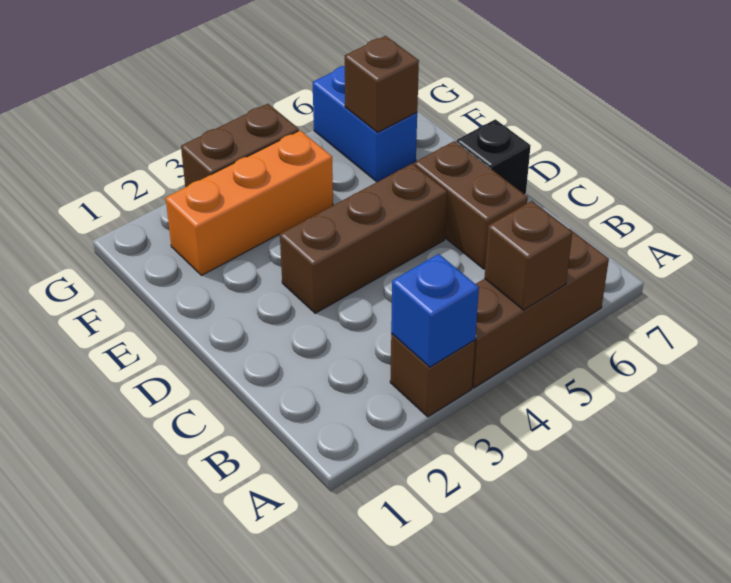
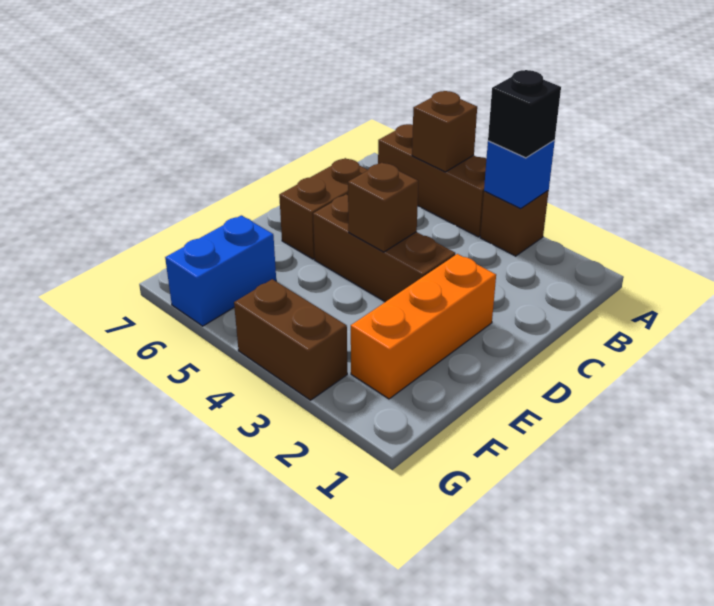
black brick D7 level 1 -> black brick A3 level 3
orange brick F2:F4 level 1 -> orange brick D2:F2 level 1
brown brick F6 level 2 -> brown brick D4 level 2

